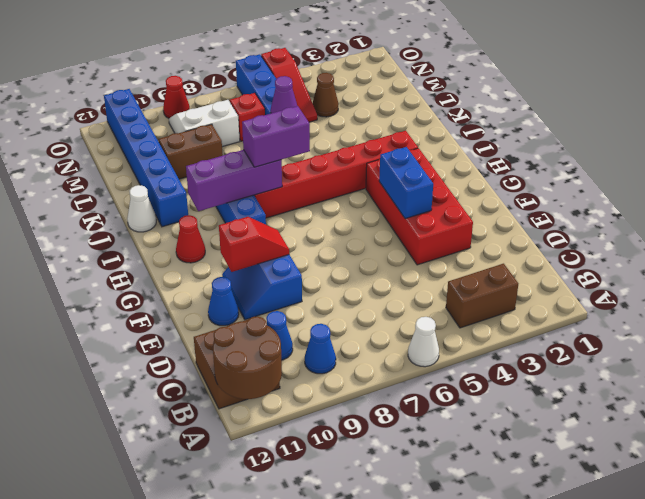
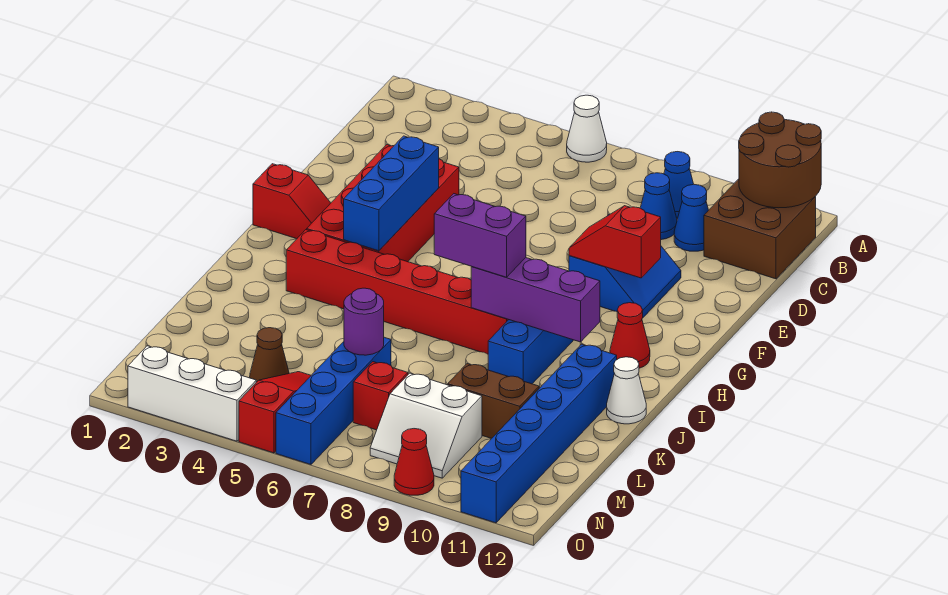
brown brick B3:B4 level 1 -> none
blue cone E11 level 1 -> blue cone C9 level 1
blue brick F4:G4 level 2 -> blue brick F4:H4 level 2
none -> red slope G1:G2 level 1 top 1
purple cone L6 level 2 -> purple round brick L6 level 2
none -> white brick O2:O4 level 1

